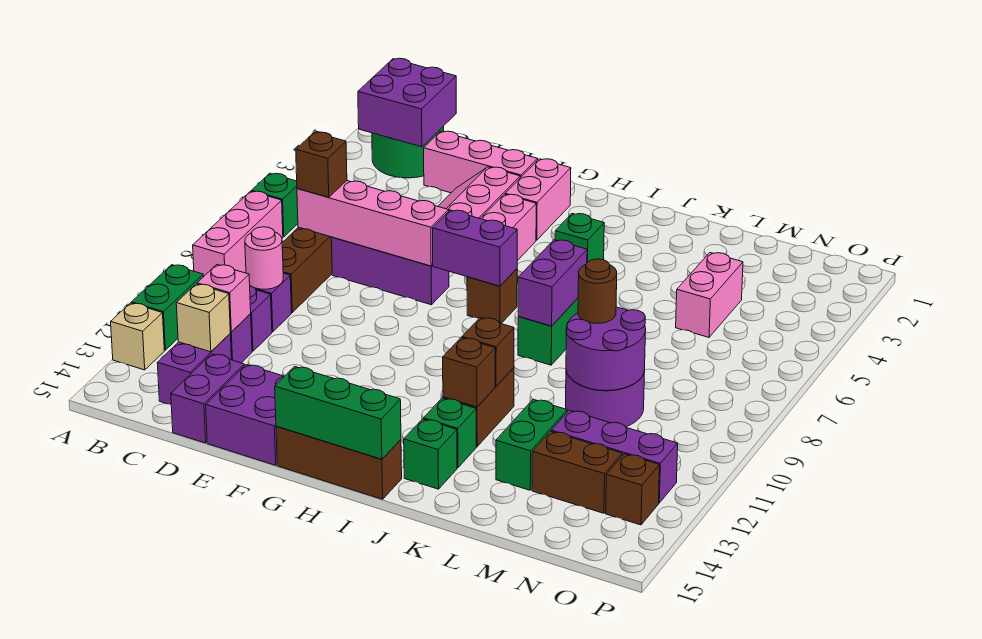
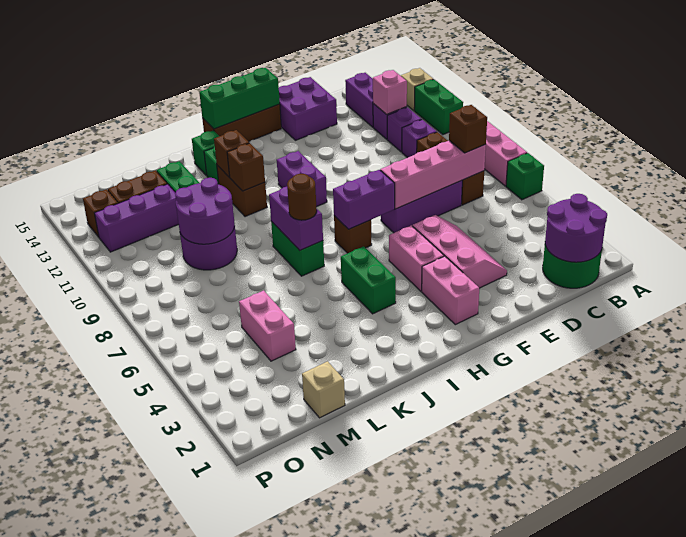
purple brick B1:C2 level 2 -> purple round brick B1:C2 level 2
pink round brick C10 level 2 -> none
tan brick C13 level 2 -> tan brick M1 level 1
pink brick D2:F2 level 1 -> none
purple brick D14:D15 level 1 -> purple brick H10:H11 level 1
green brick I4 level 1 -> green brick I4:I5 level 1
brown round brick L9 level 3 -> brown round brick J7 level 3

